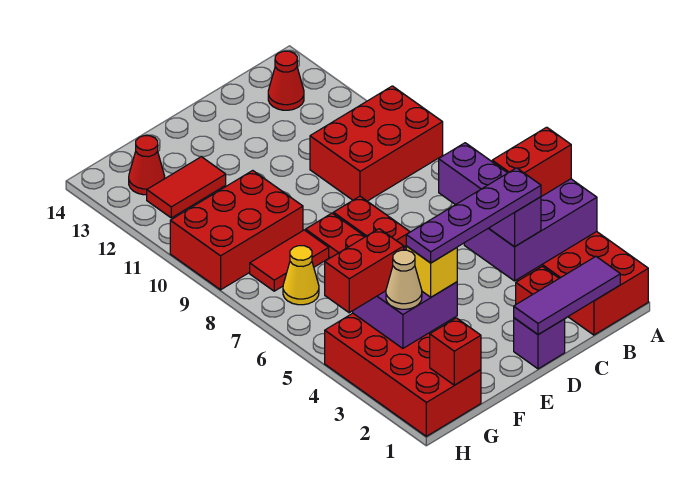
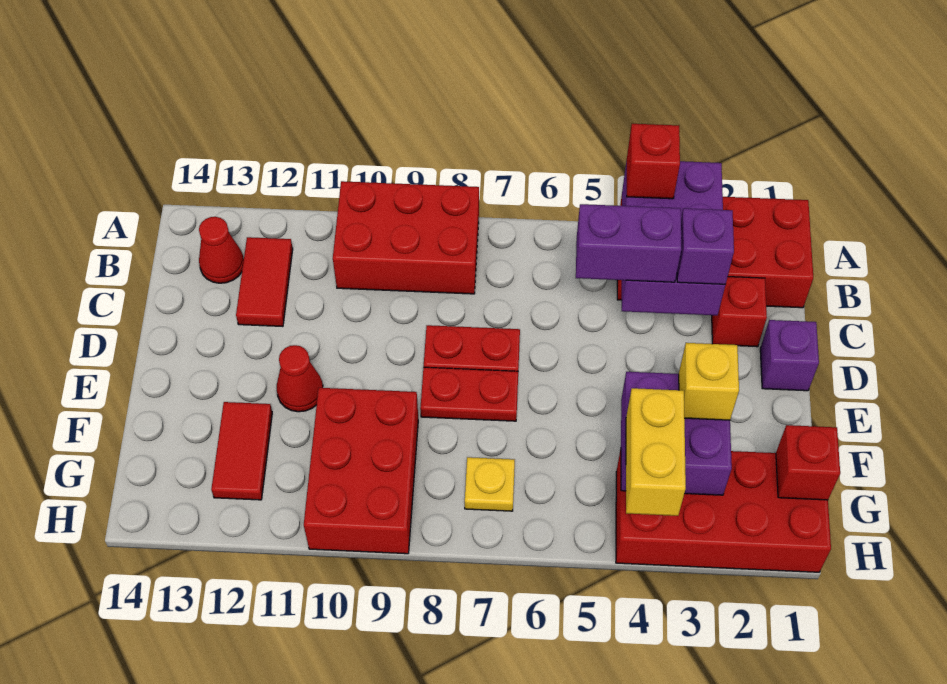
red brick A4:B4 level 3 -> red brick A4 level 3
red brick A9:C10 level 1 -> red brick A8:B10 level 1
purple tile B1:D1 level 2 -> none
purple plate C3:F3 level 4 -> none
red tile F8:G8 level 1 -> red tile B12:C12 level 1
tan cone G3 level 3 -> none
red brick G4:H4 level 3 -> yellow brick G4:H4 level 3
yellow cone G7 level 1 -> yellow plate G7 level 1
red cone G13 level 1 -> red cone E11 level 1

